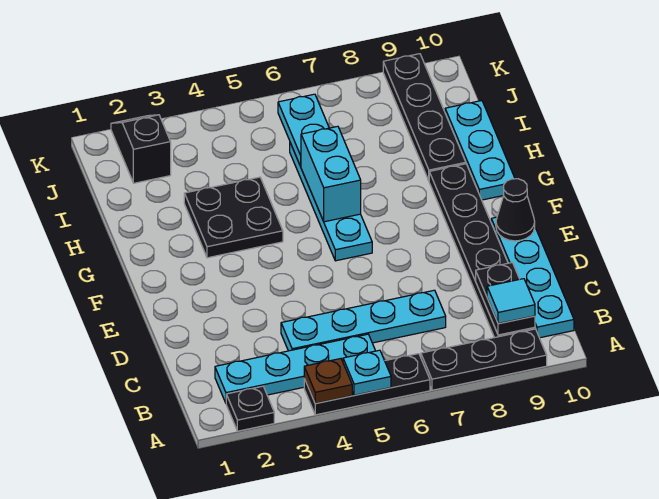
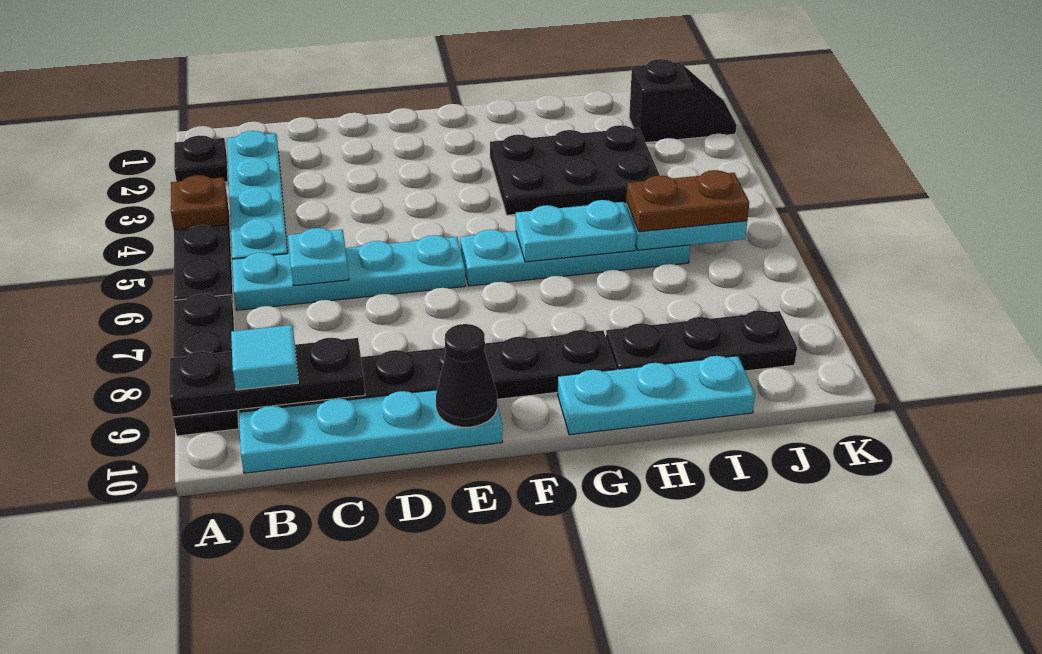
cyan plate A5 level 2 -> cyan plate C6 level 2
black plate B9:C9 level 2 -> black plate A9:C9 level 2
cyan plate C4:C7 level 1 -> cyan plate B6:E6 level 1
black plate G3:H4 level 1 -> black plate G3:I4 level 1
cyan brick G6:H6 level 2 -> cyan plate G6:H6 level 2
black plate H9:K9 level 1 -> black plate H9:J9 level 1
none -> brown plate I6:J6 level 3

